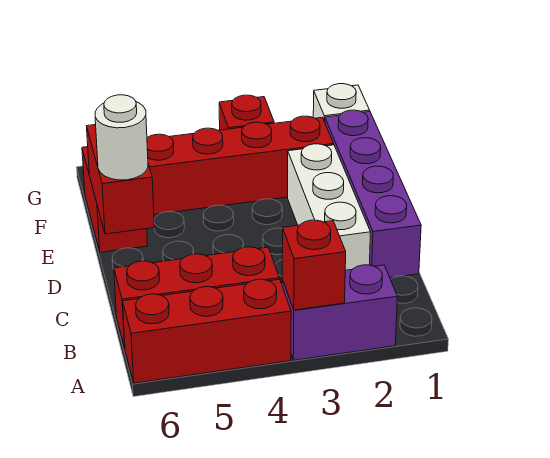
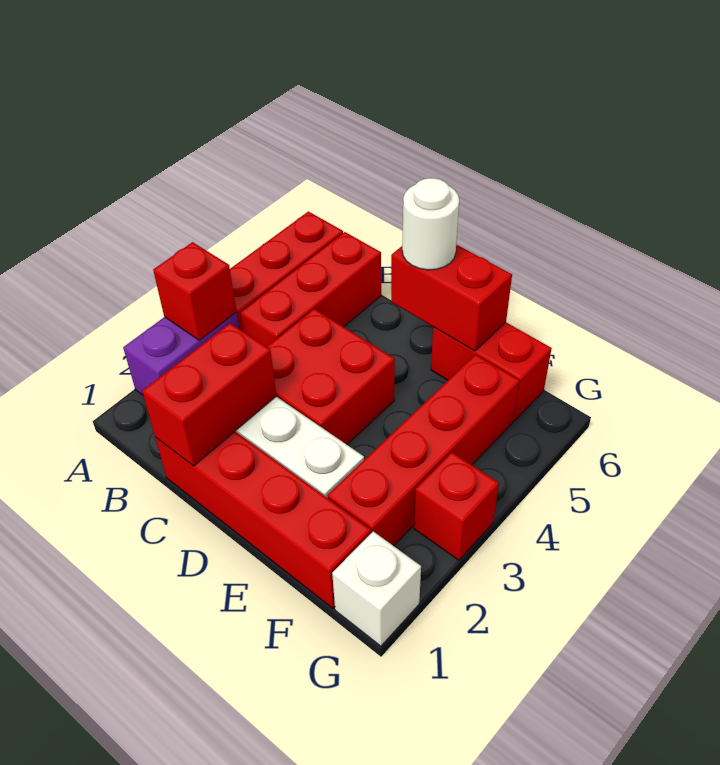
purple brick C1:F1 level 1 -> red brick C1:F1 level 1
none -> red brick C1:C2 level 2
none -> red brick C3:D4 level 1

